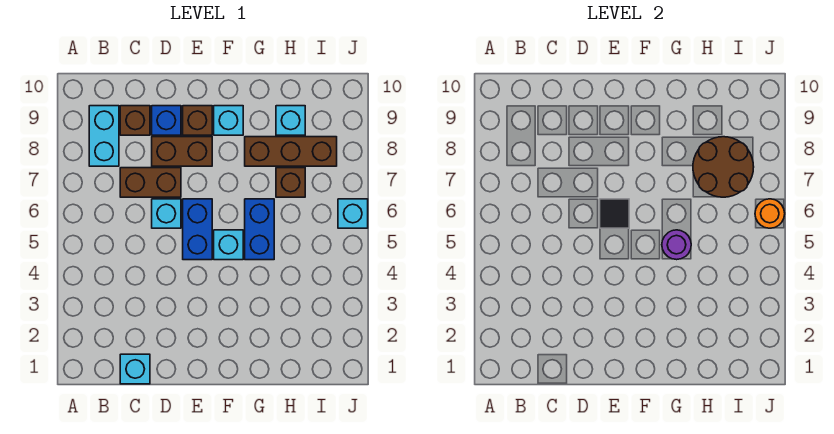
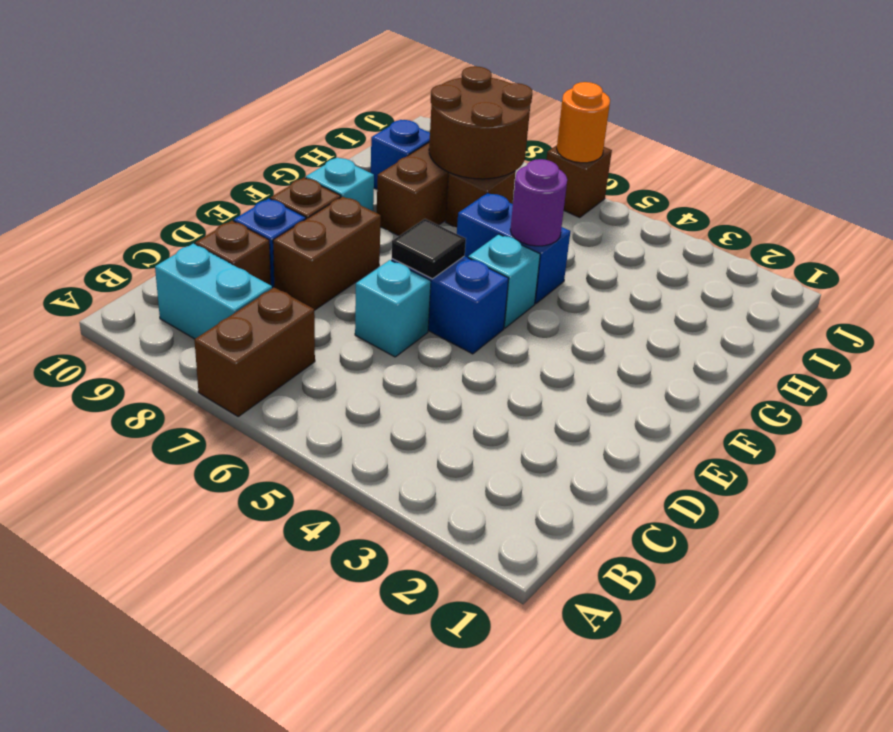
cyan brick C1 level 1 -> none
brown brick C7:D7 level 1 -> brown brick A7:B7 level 1
cyan brick H9 level 1 -> blue brick H9 level 1
cyan brick J6 level 1 -> brown brick J6 level 1

